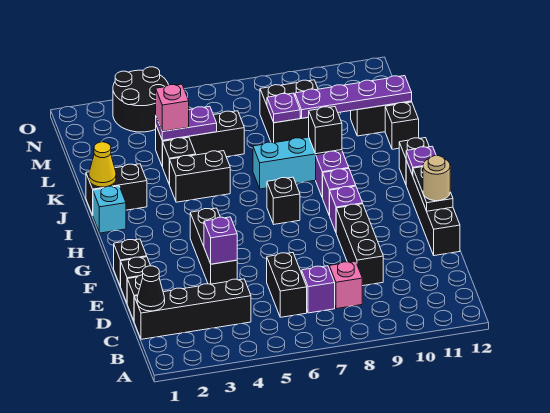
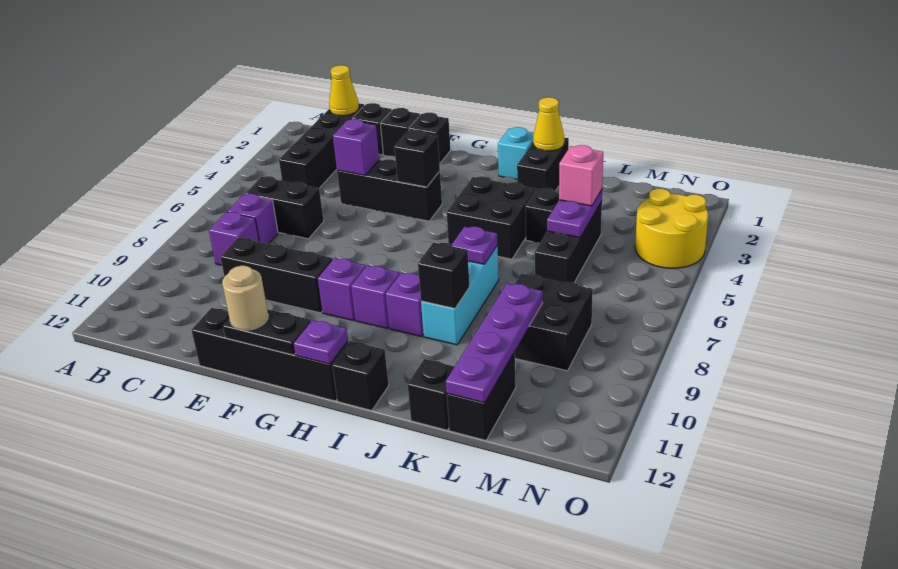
black cone C1 level 2 -> yellow cone C1 level 2
pink brick C8 level 1 -> purple brick C8 level 1
black brick H7 level 1 -> black brick G4 level 2
black brick J4:J5 level 1 -> black brick I4:J5 level 1
purple plate L8 level 2 -> purple plate J7 level 2
black round brick N3:O4 level 1 -> yellow round brick N3:O4 level 1

